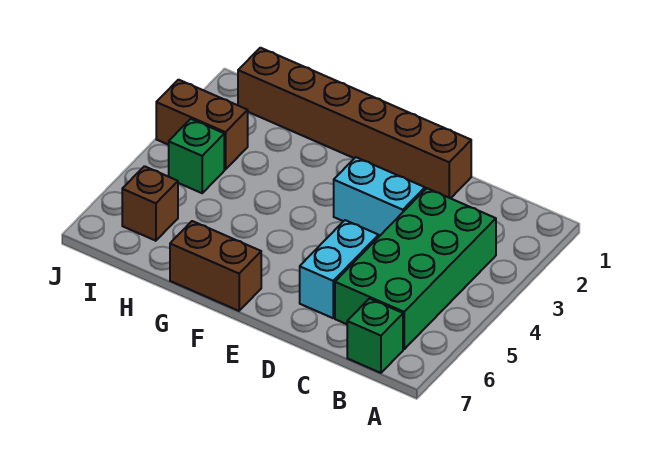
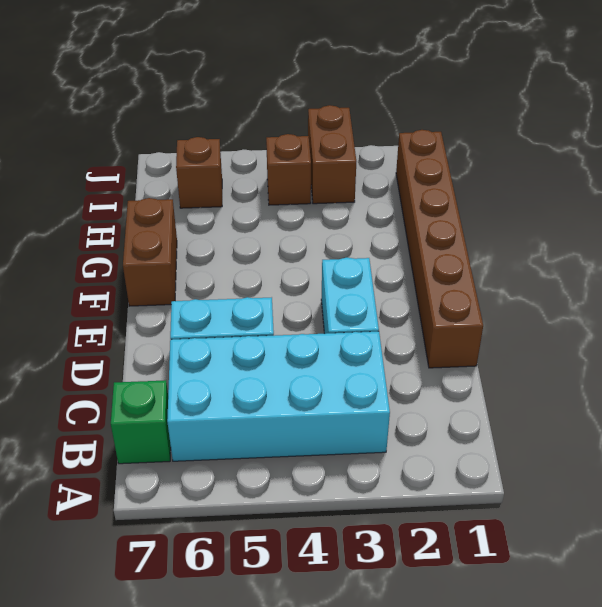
green brick B3:C6 level 1 -> cyan brick B3:C6 level 1
green brick I4 level 1 -> brown brick I4 level 1

